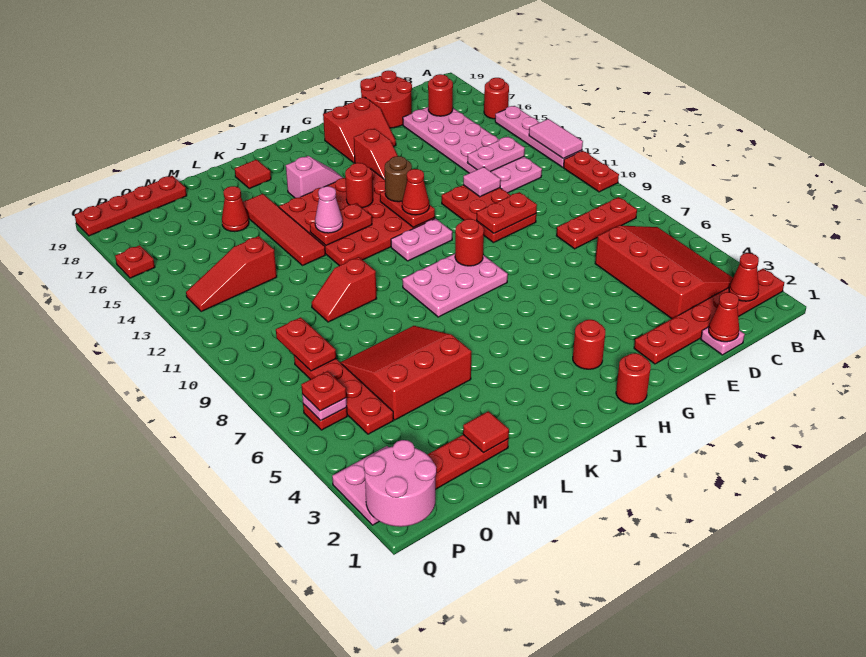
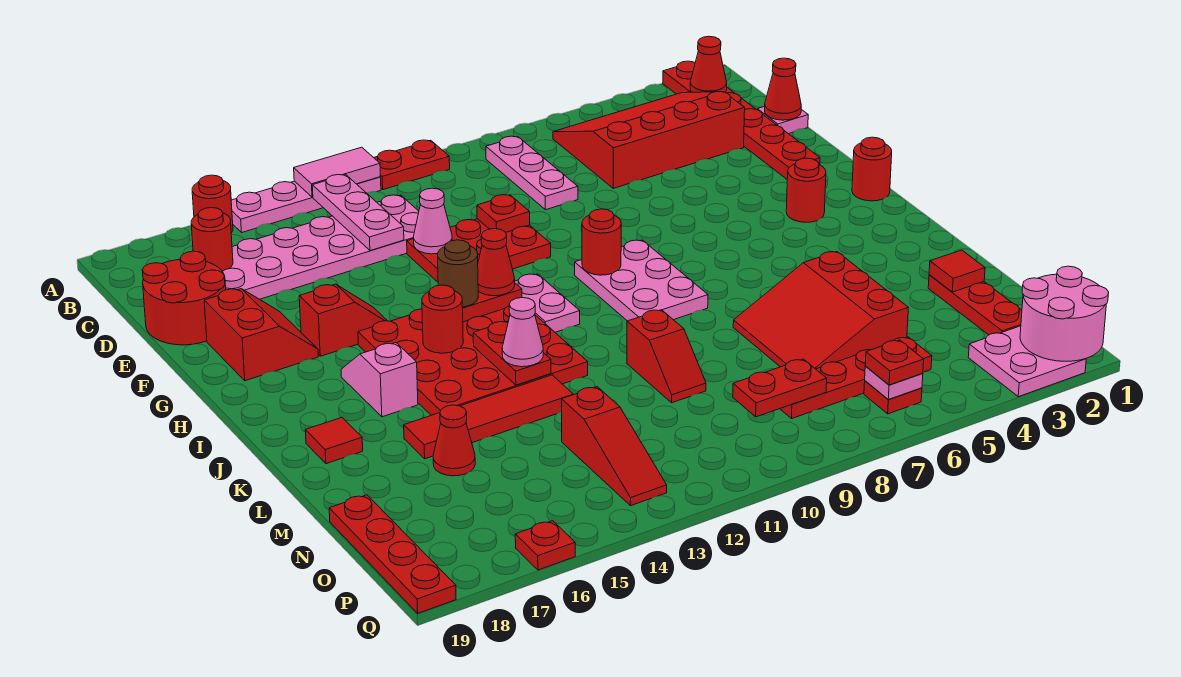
red plate B8:D8 level 1 -> pink plate B8:D8 level 1
pink plate C13:D13 level 2 -> pink plate B13:D13 level 2
red plate E10:F10 level 2 -> red plate E10 level 2
pink tile E12 level 2 -> pink cone E12 level 2

